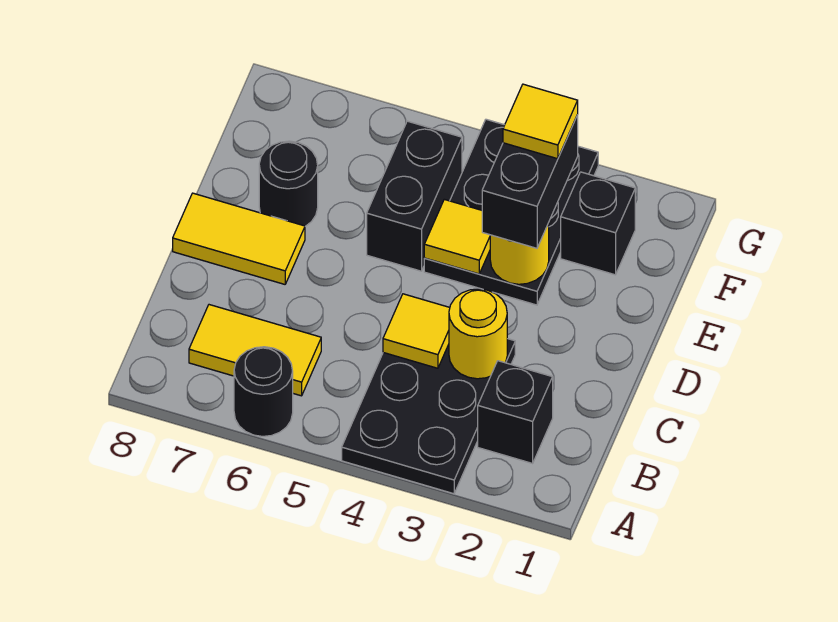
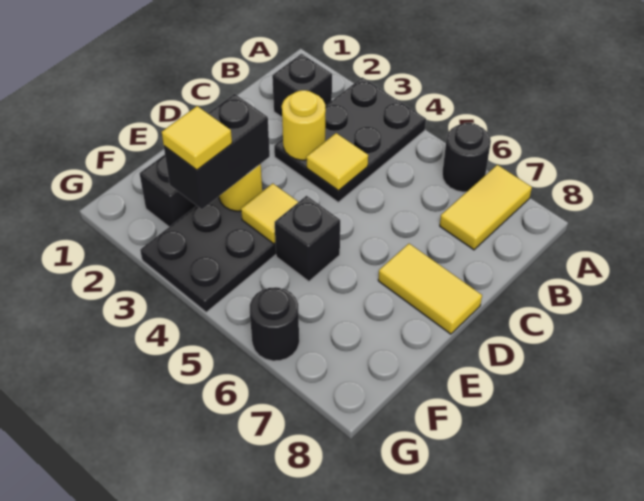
yellow tile B6:B7 level 1 -> yellow tile A7:B7 level 1
black brick E5:F5 level 1 -> black brick E5 level 1
black round brick E7 level 1 -> black round brick G6 level 1

